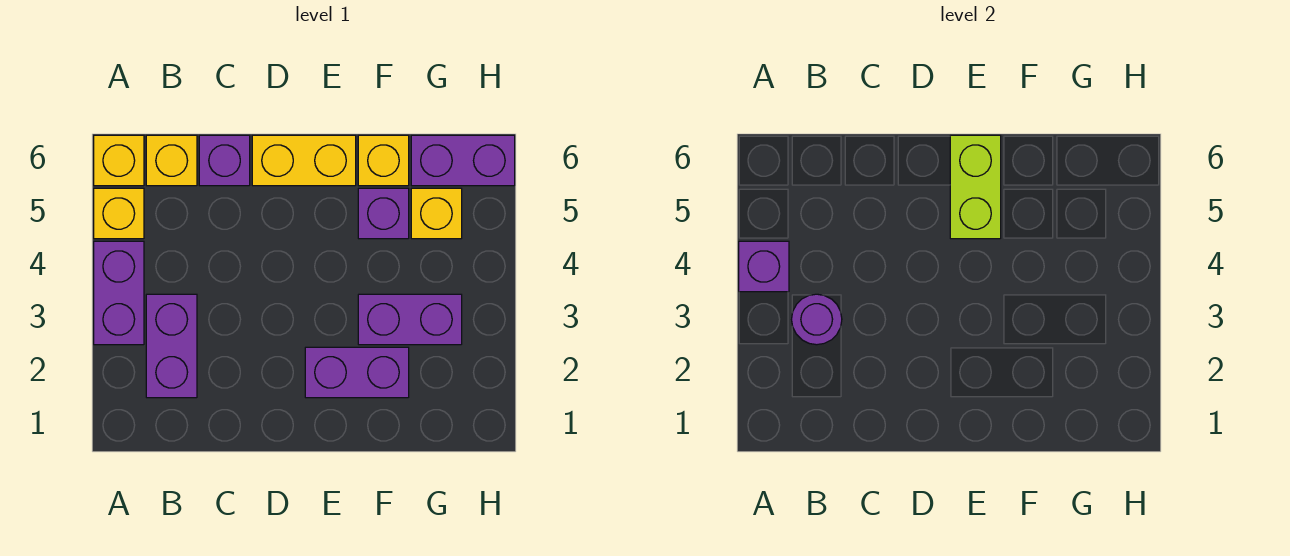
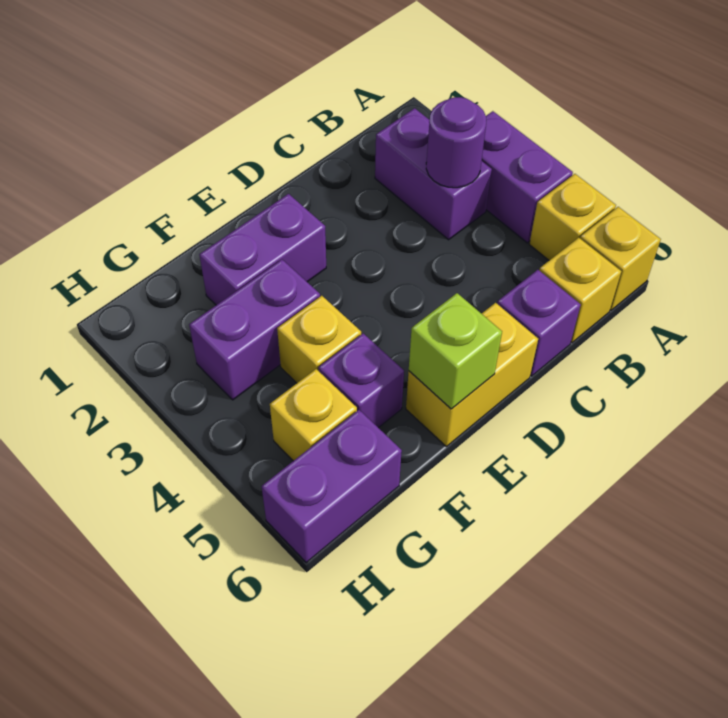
purple brick A4 level 2 -> none
lime brick E5:E6 level 2 -> lime brick E6 level 2
yellow brick F6 level 1 -> yellow brick F4 level 1

